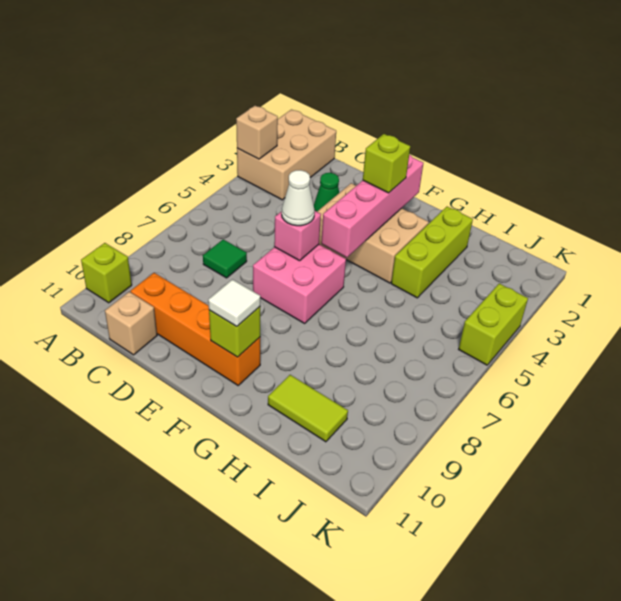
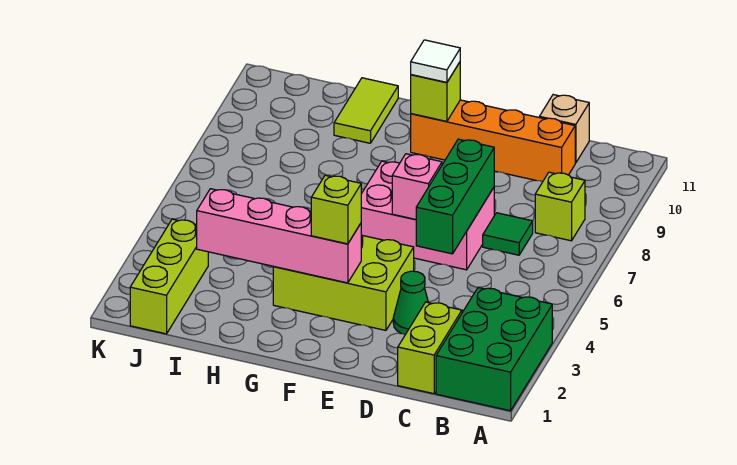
tan brick A1:B3 level 1 -> green brick A1:B3 level 1
tan brick A3 level 2 -> none
lime brick A10 level 1 -> lime brick B8 level 1
none -> green brick D5:D7 level 2
tan brick E3:G4 level 1 -> lime brick E3:G4 level 1
pink brick E6:F7 level 1 -> pink brick D6:F7 level 1
white cone E6 level 3 -> none
pink brick F2:F5 level 2 -> pink brick F3:I3 level 2
lime brick H2:H4 level 1 -> lime brick J1:J3 level 1
lime tile H10:I10 level 1 -> lime tile H10:H11 level 1
lime brick K4:K5 level 1 -> lime brick C1:C2 level 1

